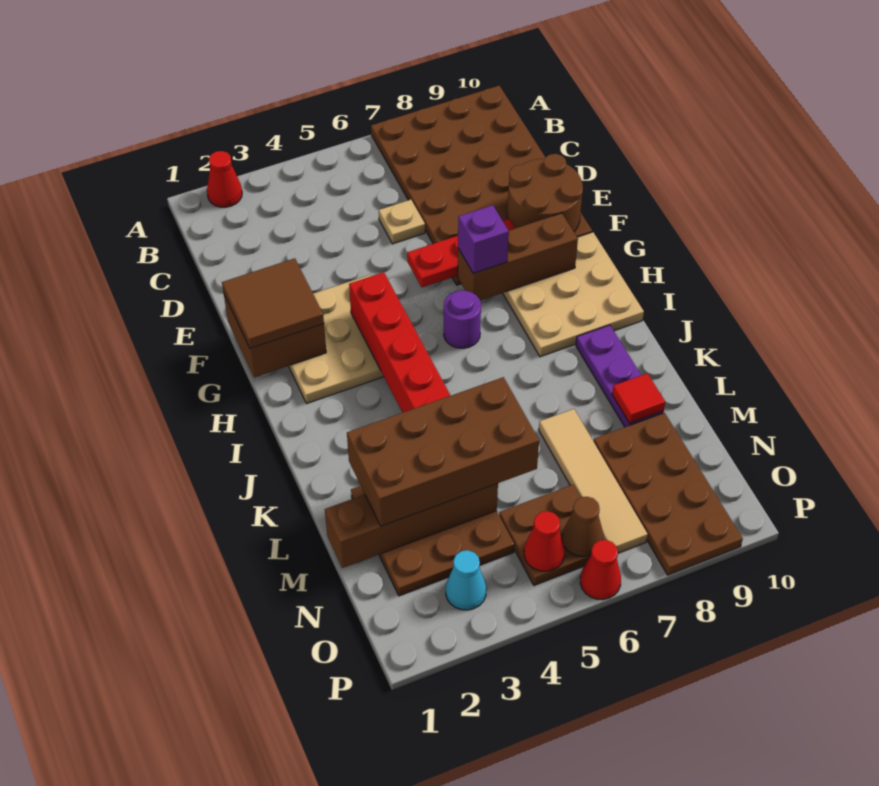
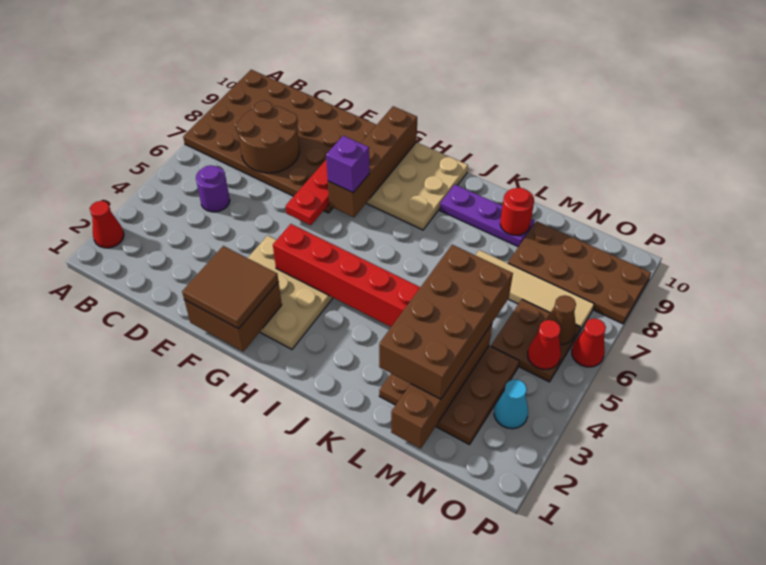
tan plate D6 level 1 -> none
brown round brick E9:F10 level 2 -> brown round brick C7:D8 level 2
brown brick G7:G9 level 2 -> brown brick G7:G10 level 2
purple round brick H6 level 1 -> purple round brick C5 level 1
red tile L9 level 2 -> red round brick L9 level 2

